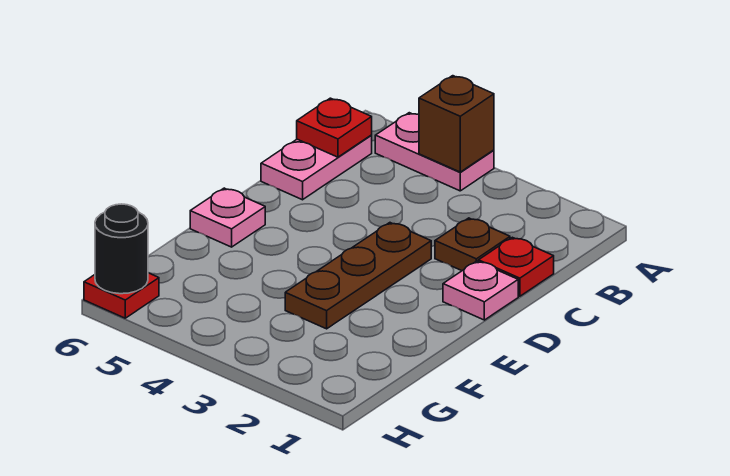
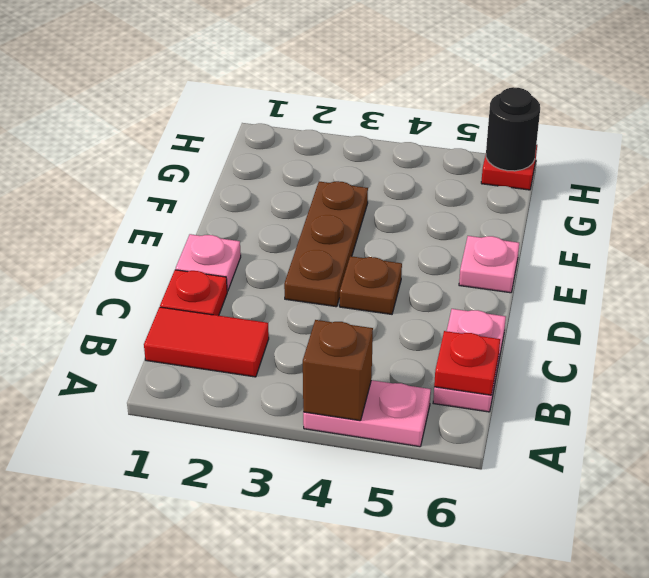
none -> red tile B1:B2 level 1
brown plate C2 level 1 -> brown plate D4 level 1

